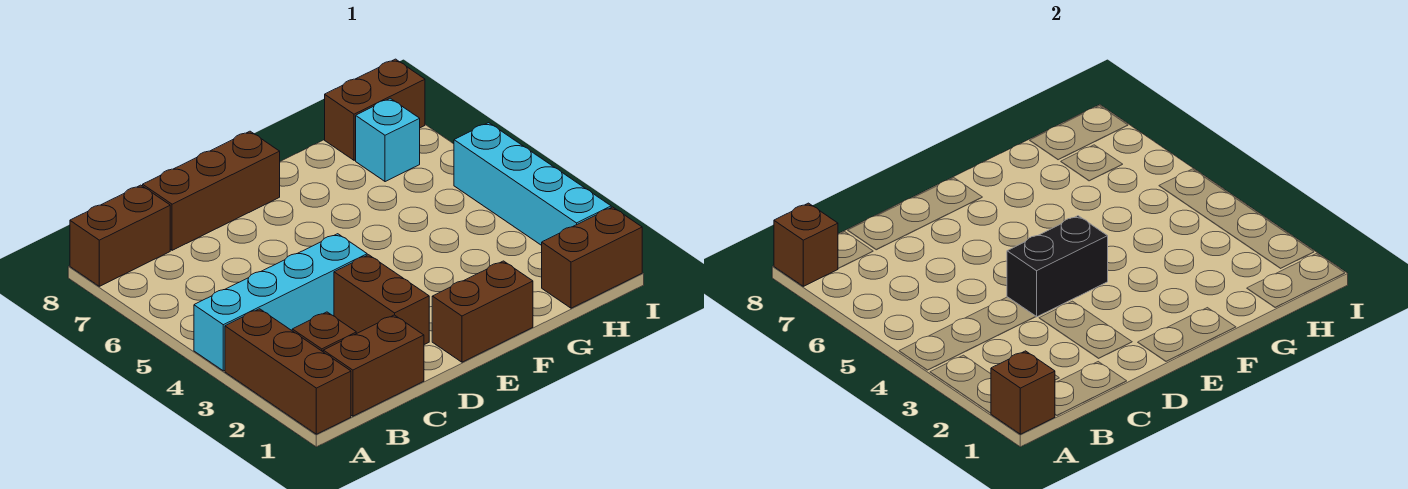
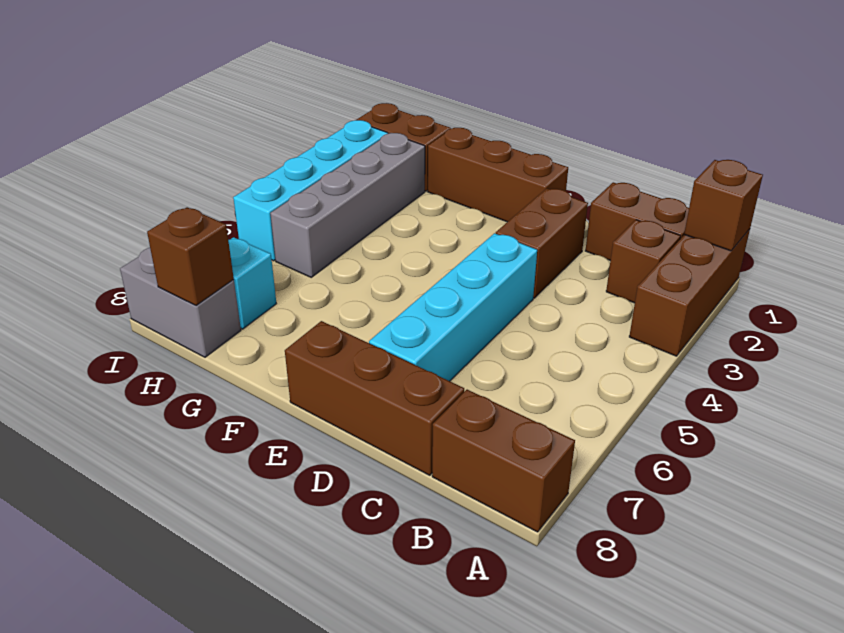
cyan brick A4:D4 level 1 -> cyan brick D4:D7 level 1
brown brick A8 level 2 -> brown brick H8 level 2
black brick D4:E4 level 2 -> none
brown brick E1:F1 level 1 -> brown brick E1:G1 level 1
none -> grey brick H2:H5 level 1
brown brick H8:I8 level 1 -> grey brick H8:I8 level 1

